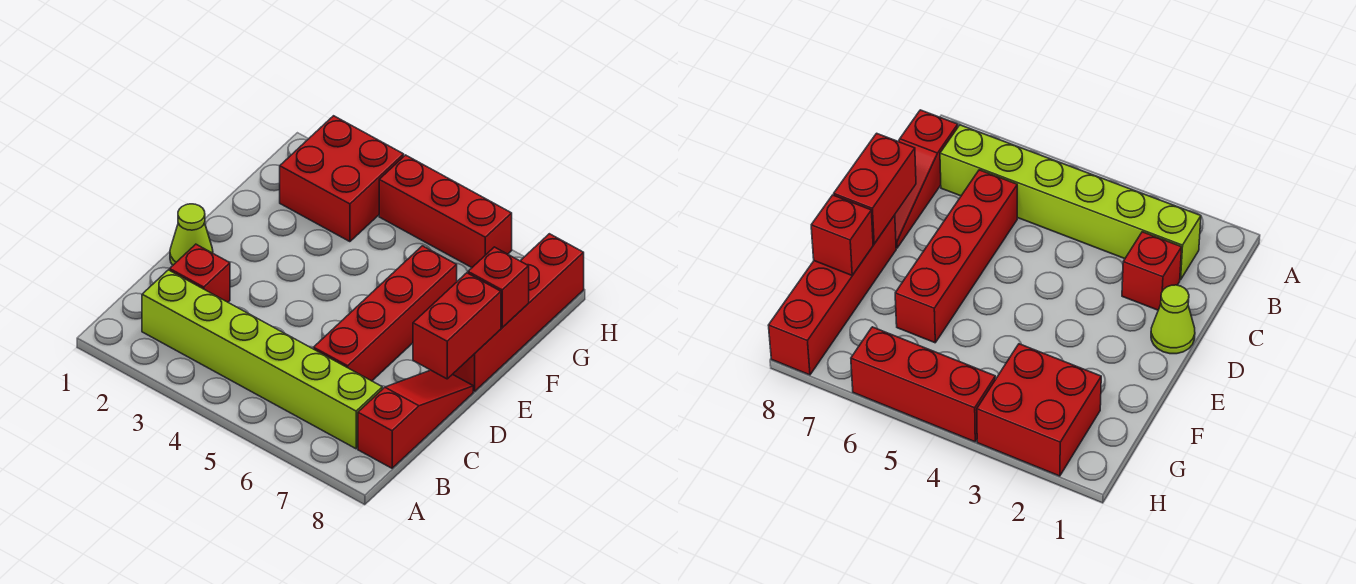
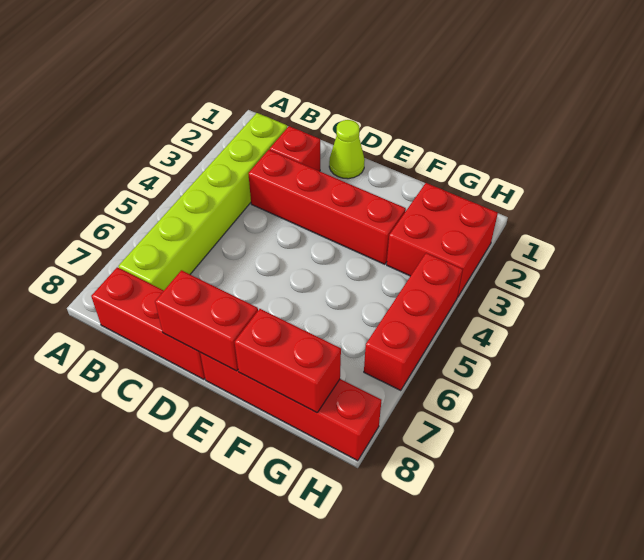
red slope B8:D8 level 1 top B -> red brick B8:D8 level 1
red brick C6:F6 level 1 -> red brick C3:F3 level 1
red brick F8 level 2 -> red brick F8:G8 level 2

